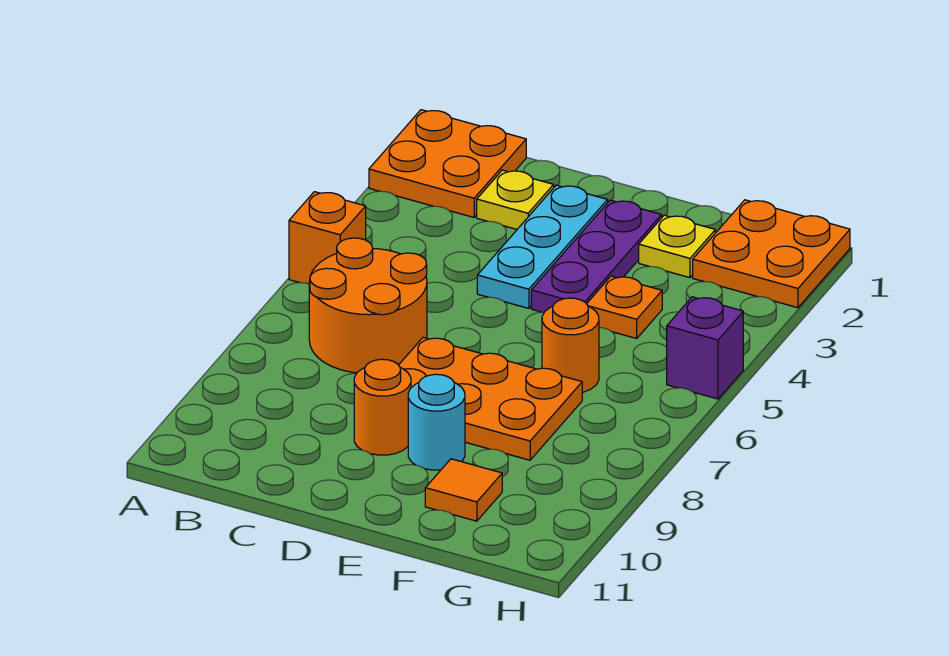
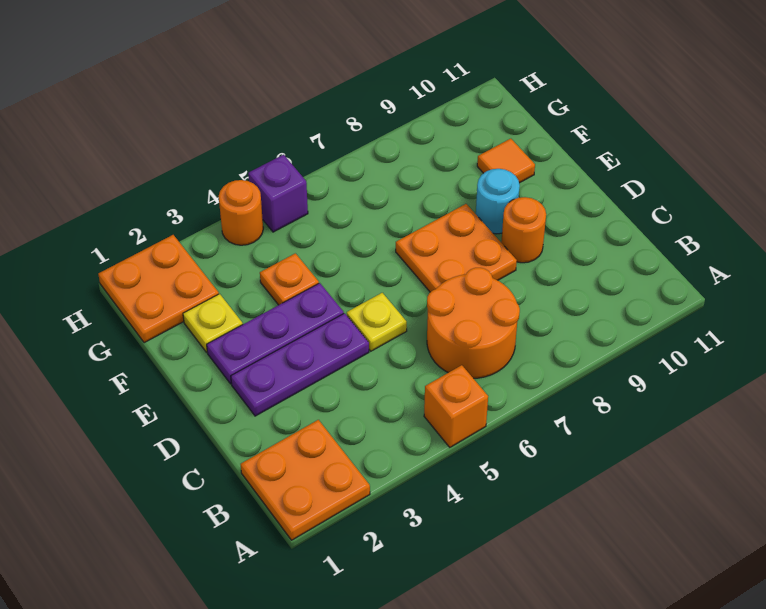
yellow plate C2 level 1 -> yellow plate D5 level 1
cyan plate D2:D4 level 1 -> purple plate D2:D4 level 1
orange plate D7:F8 level 1 -> orange plate D7:E8 level 1
orange round brick F6 level 1 -> orange round brick H4 level 1

